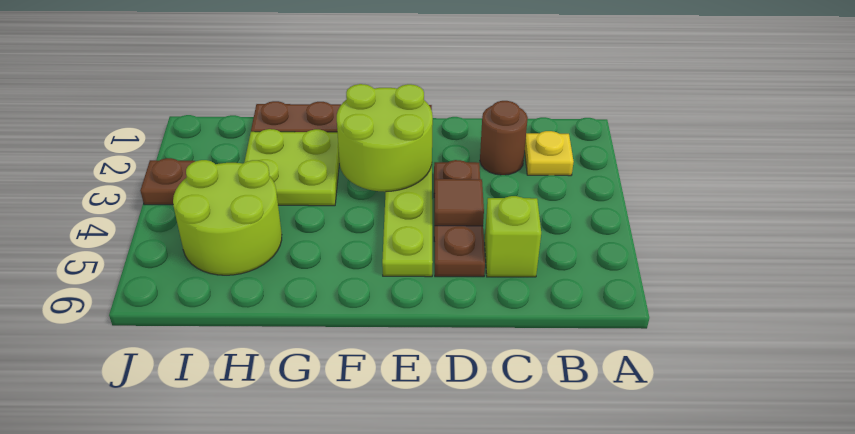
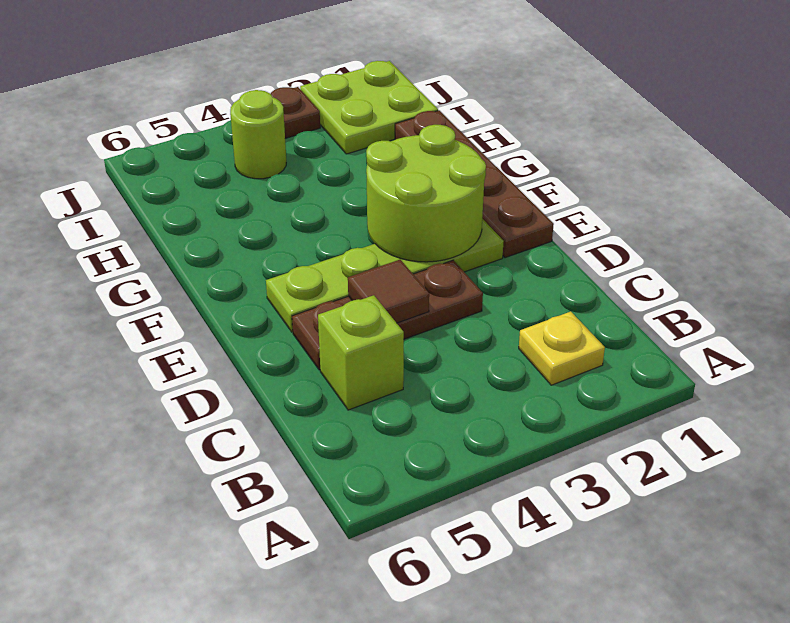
brown round brick C2 level 1 -> none
lime plate G2:H3 level 1 -> lime plate I1:J2 level 1
lime round brick H4:I5 level 1 -> lime round brick I4 level 1

